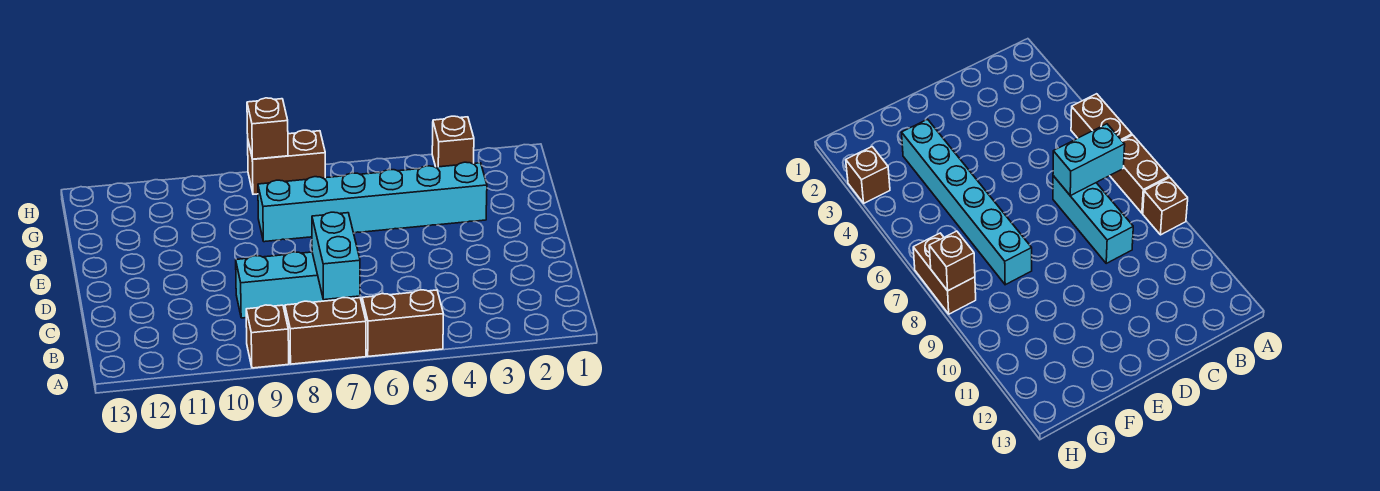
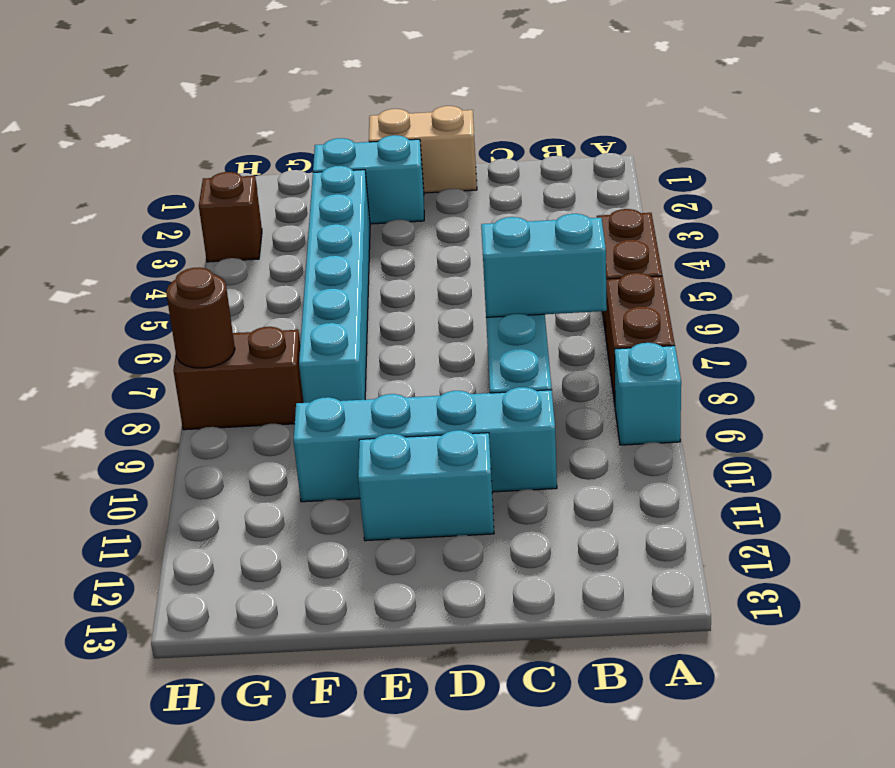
brown brick A9 level 1 -> cyan brick A9 level 1
none -> cyan brick C10:F10 level 1
none -> tan brick D1:E1 level 1
none -> cyan brick D11:E11 level 1
none -> cyan brick E2:F2 level 1
brown brick H7:H8 level 1 -> brown brick G8:H8 level 1
brown brick H8 level 2 -> brown round brick H8 level 2

